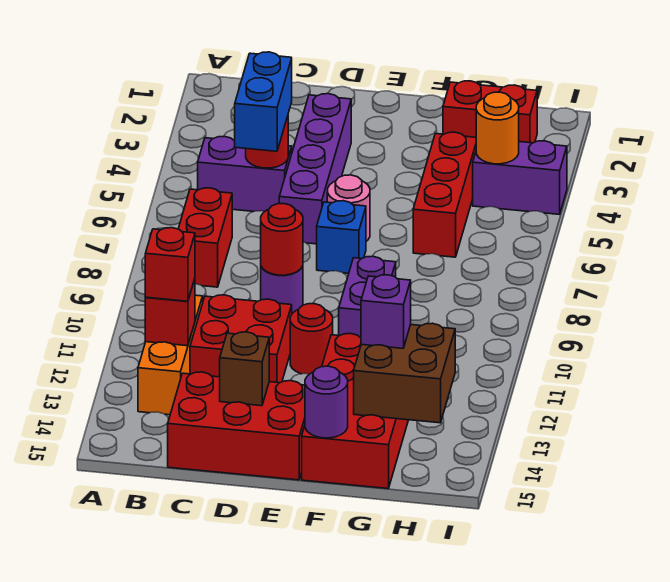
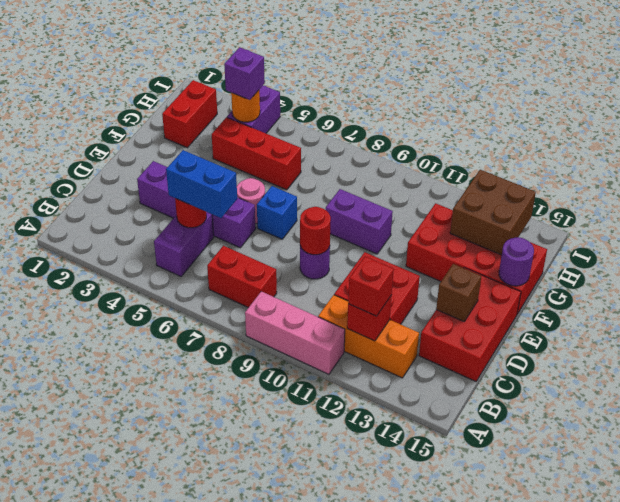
none -> pink brick A9:A11 level 1
red round brick E11 level 1 -> none
purple brick G13 level 3 -> purple brick H4 level 3

